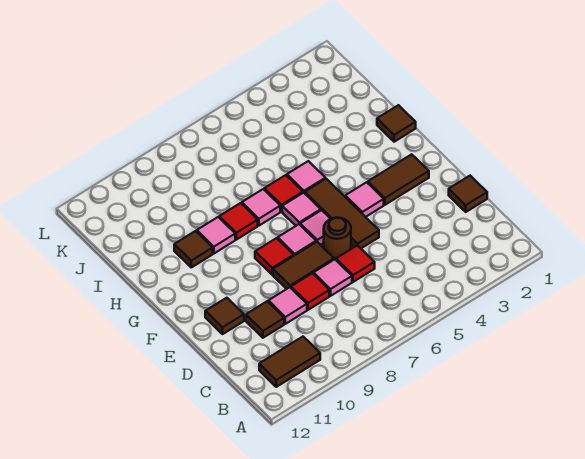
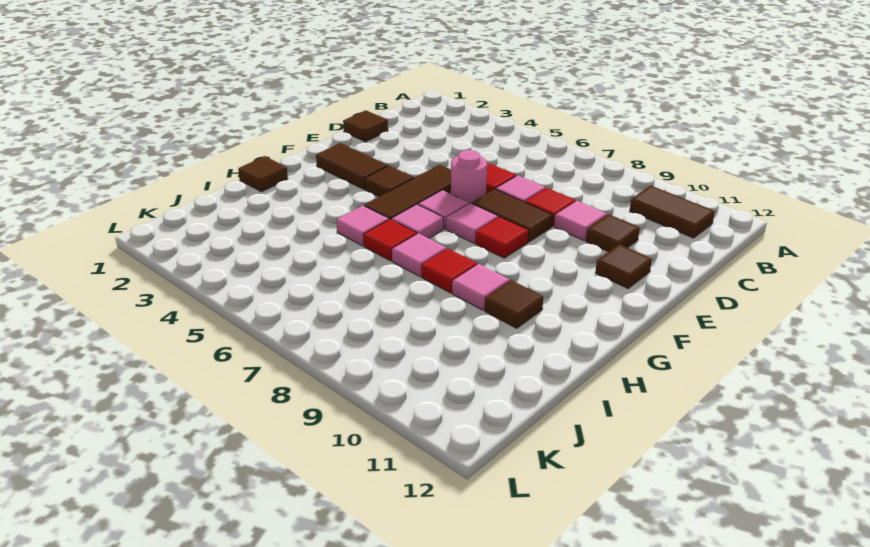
brown round brick E6 level 1 -> pink round brick E6 level 1
pink tile F4 level 1 -> brown tile F4 level 1

